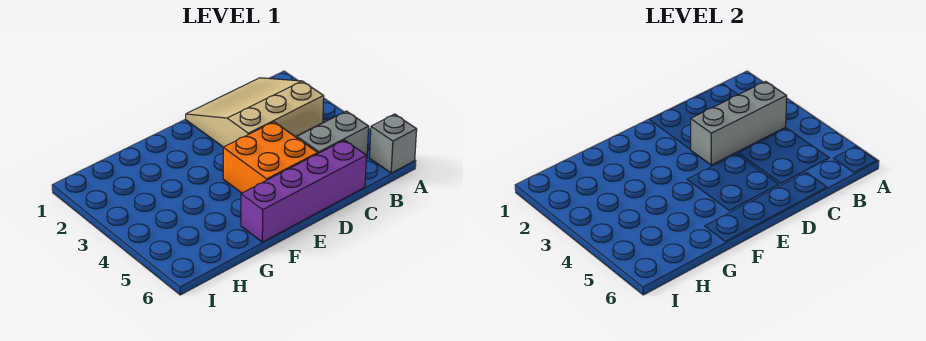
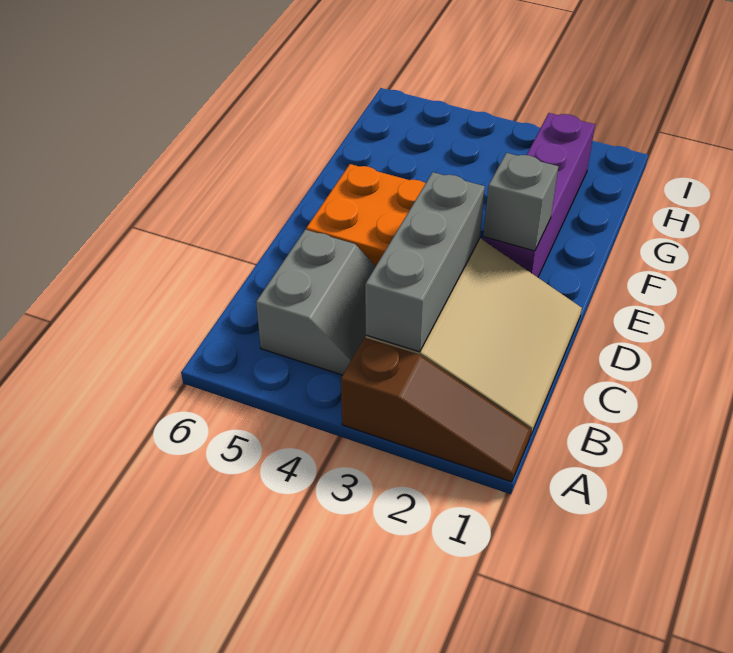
none -> brown slope A1:A3 level 1 top 3
grey brick A6 level 1 -> grey brick E2 level 2
purple brick C6:F6 level 1 -> purple brick E2:H2 level 1

